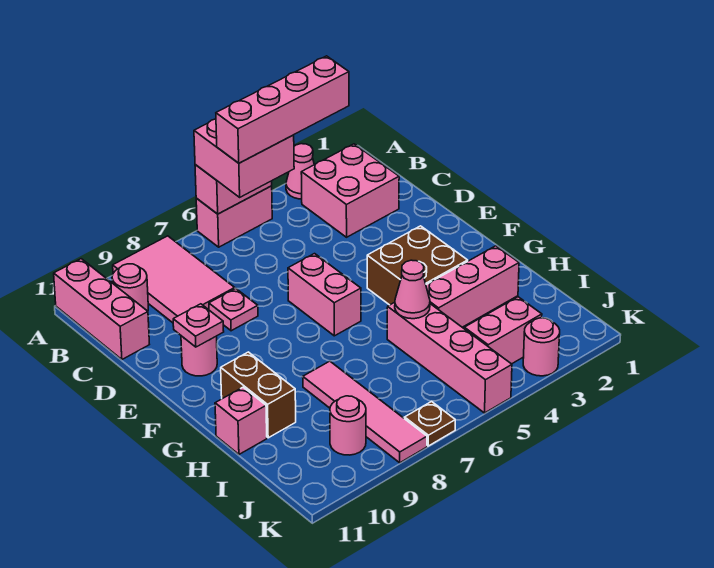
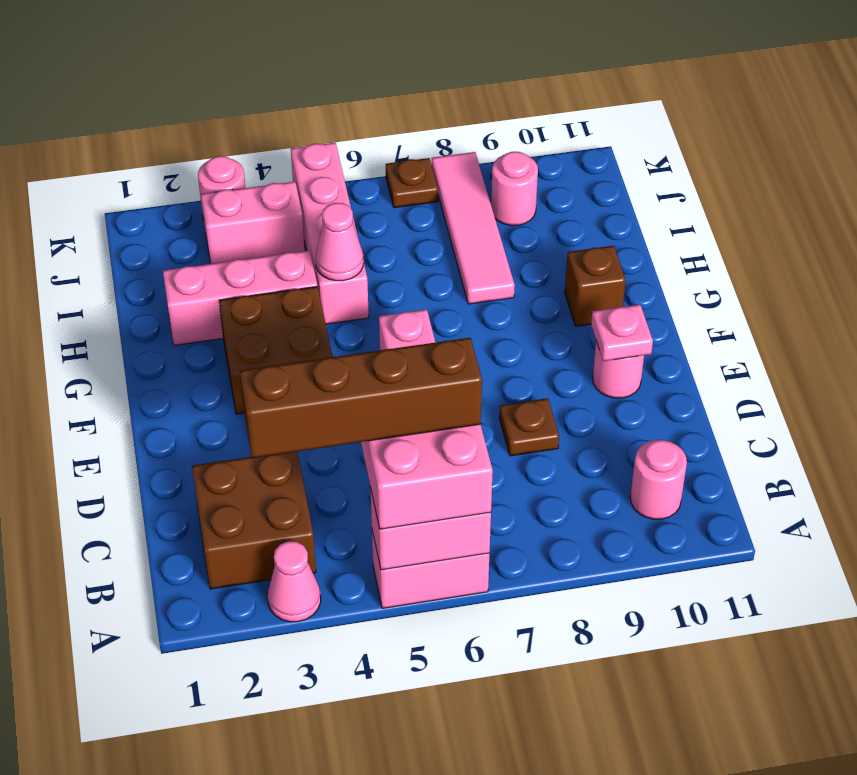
pink tile A8:C9 level 1 -> none
pink brick A11:C11 level 1 -> none
pink brick B2:C3 level 1 -> brown brick B2:C3 level 1
pink brick B3:B6 level 4 -> brown brick B3:B6 level 4
pink plate D8 level 1 -> brown plate D8 level 1
brown brick G10:H10 level 1 -> brown brick G10 level 1
pink brick H11 level 1 -> none

